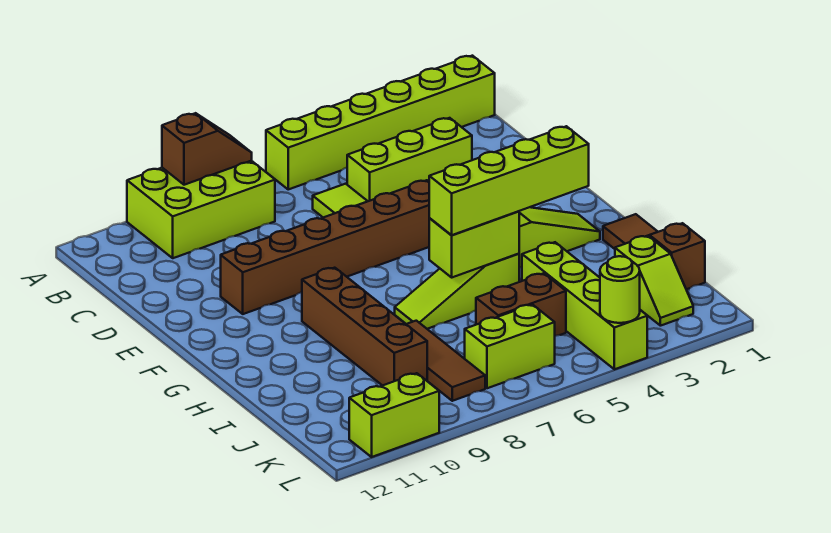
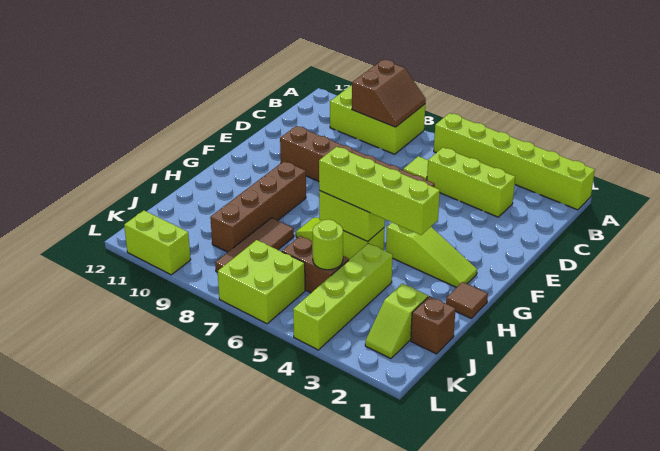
brown slope A8:A9 level 2 top 9 -> brown slope A8:B9 level 2 top 9
lime brick K6:K7 level 1 -> lime brick K6:L7 level 1
lime round brick L4 level 2 -> lime round brick J5 level 2

